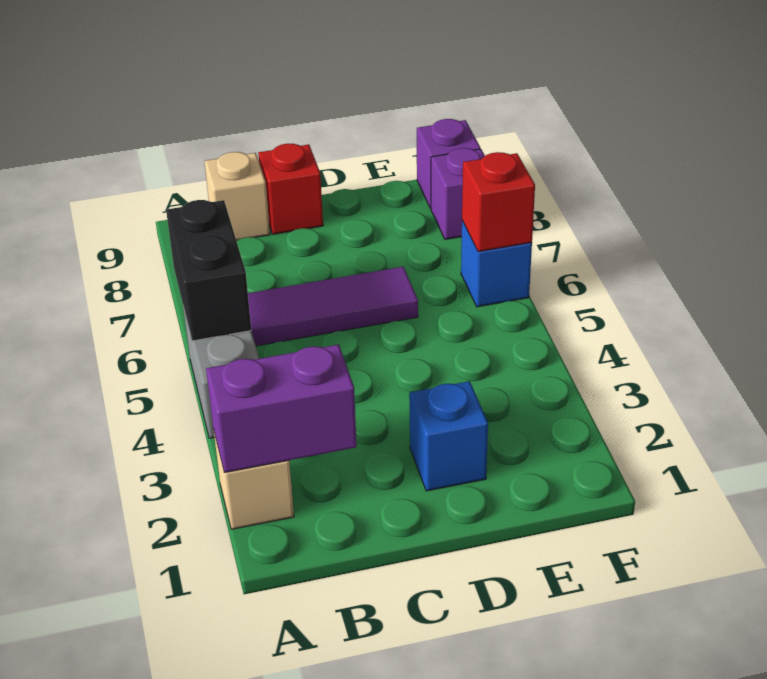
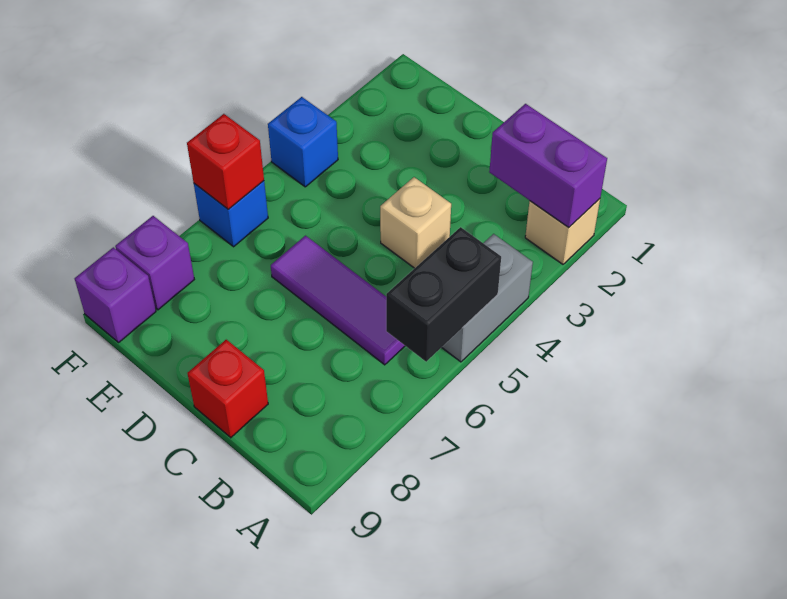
tan brick B9 level 1 -> tan brick C4 level 1
blue brick D2 level 1 -> blue brick F4 level 1

